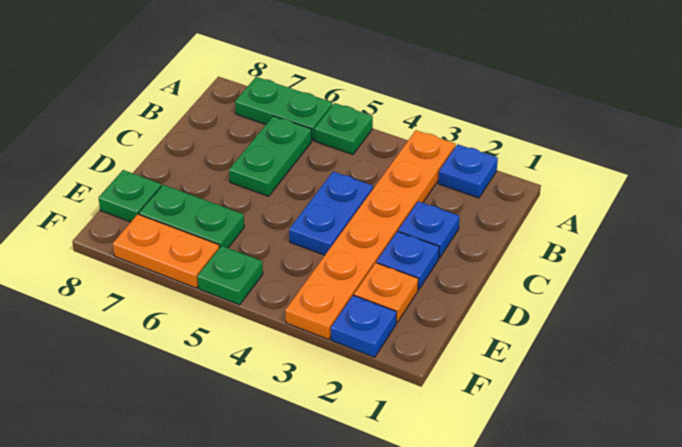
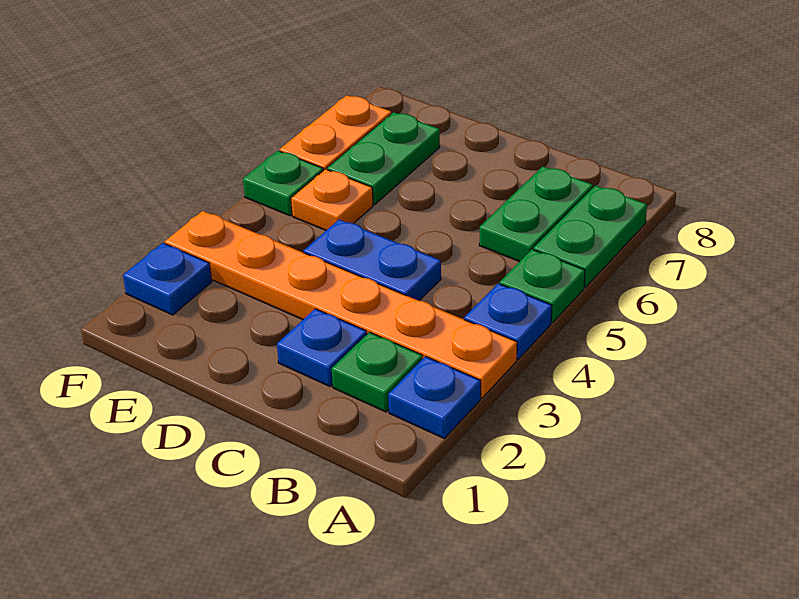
green plate B6:C6 level 1 -> green plate B6:B7 level 1
blue plate D2 level 1 -> blue plate A4 level 1
orange plate E2 level 1 -> orange plate E5 level 1
green plate E8 level 1 -> green plate B2 level 1

